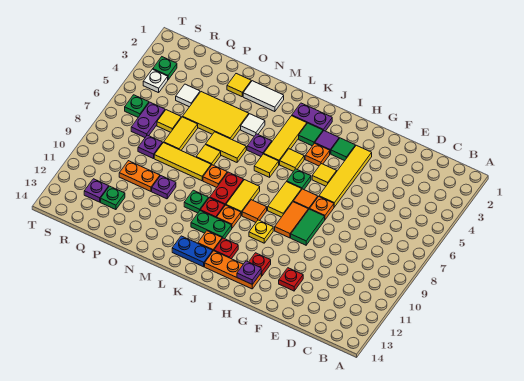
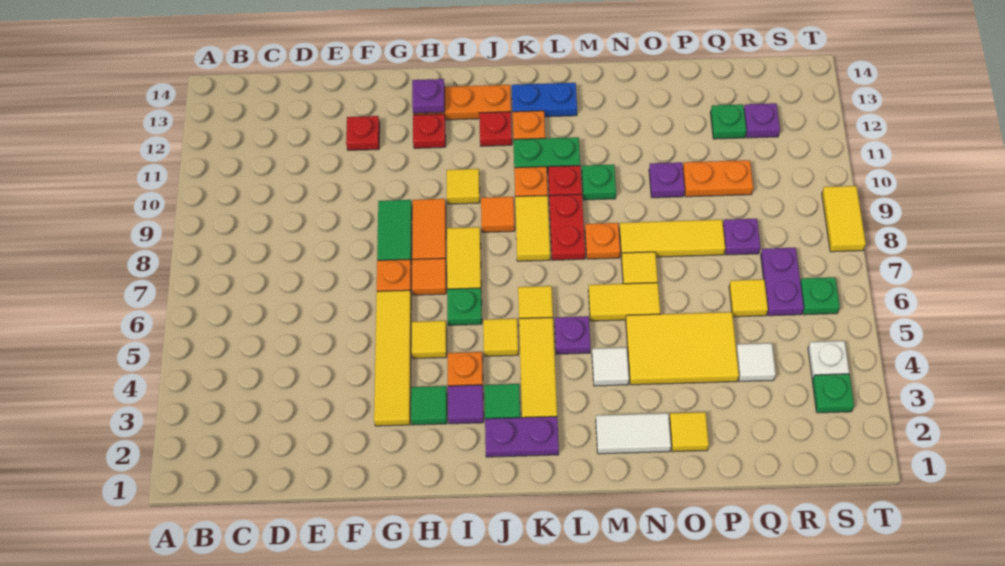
yellow plate I10 level 1 -> yellow tile I10 level 1
yellow tile P6:P7 level 1 -> yellow tile T8:T9 level 1

